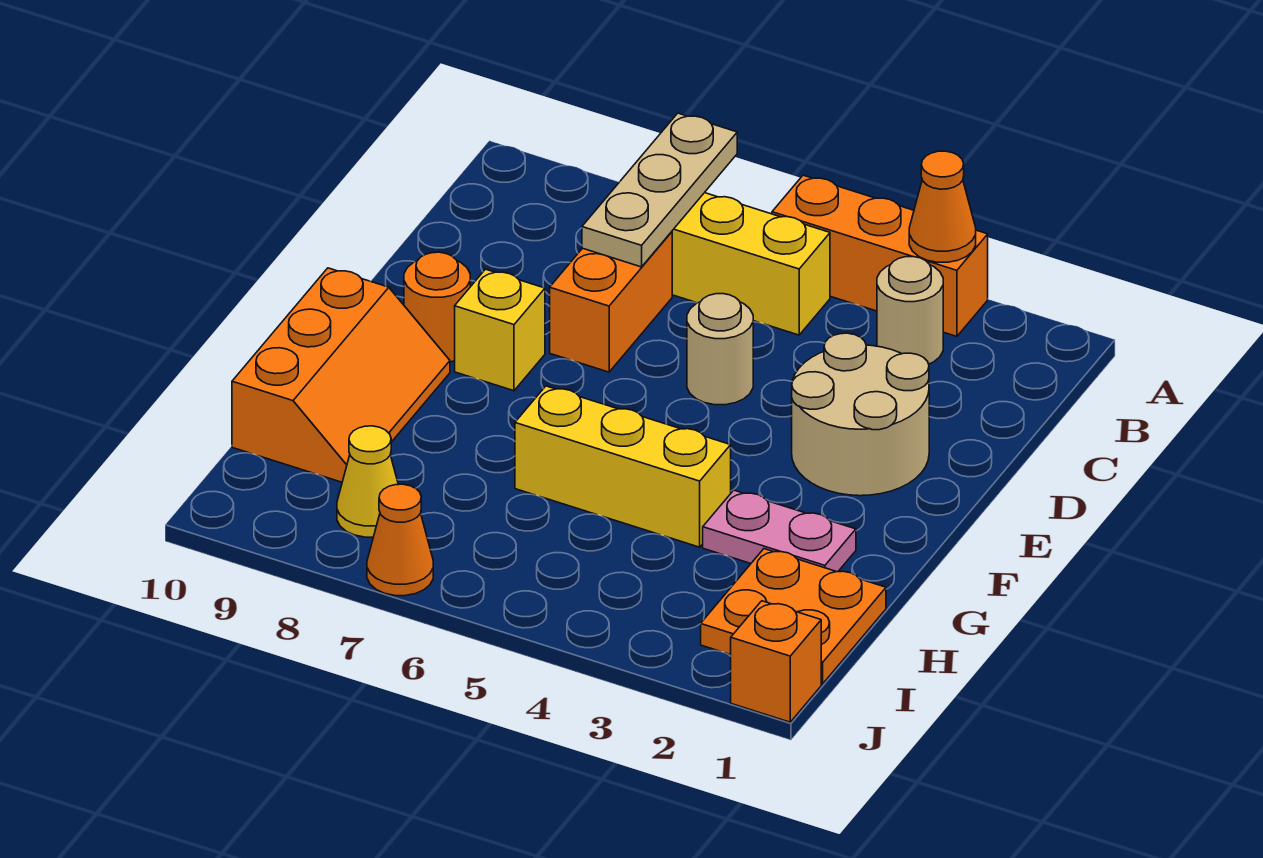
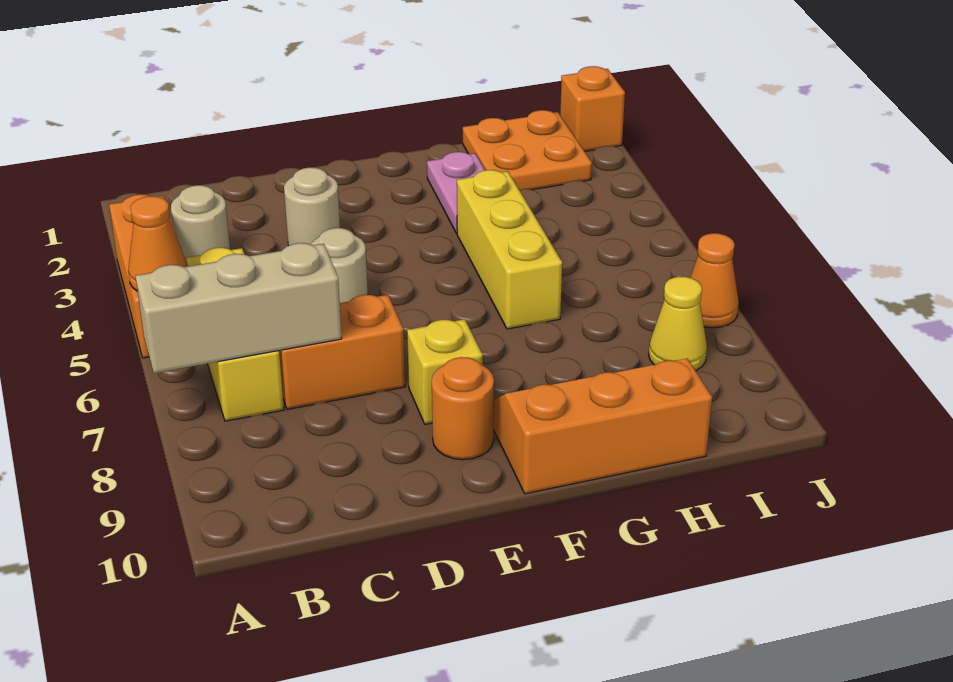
orange cone A3 level 2 -> orange cone A5 level 2
tan plate A7:C7 level 2 -> tan brick A7:C7 level 2
tan round brick D2:E3 level 1 -> tan round brick D3 level 1

